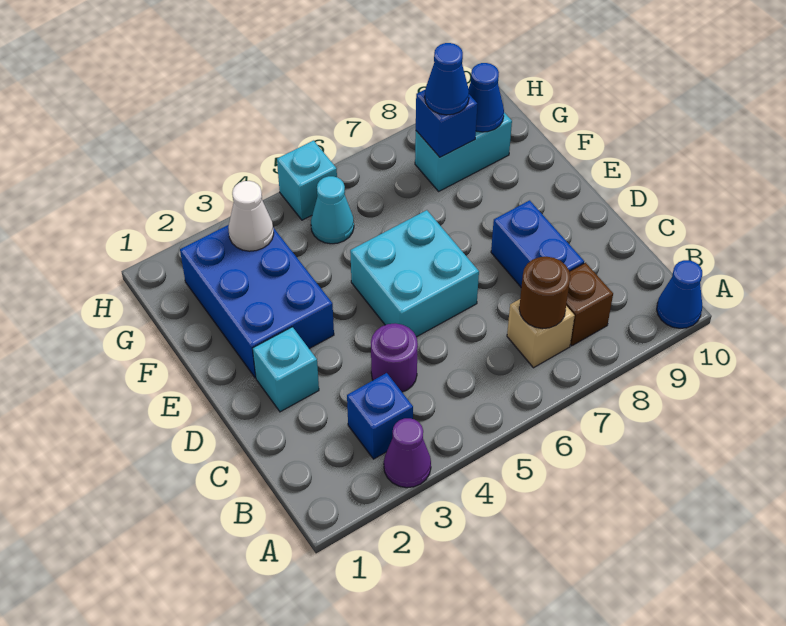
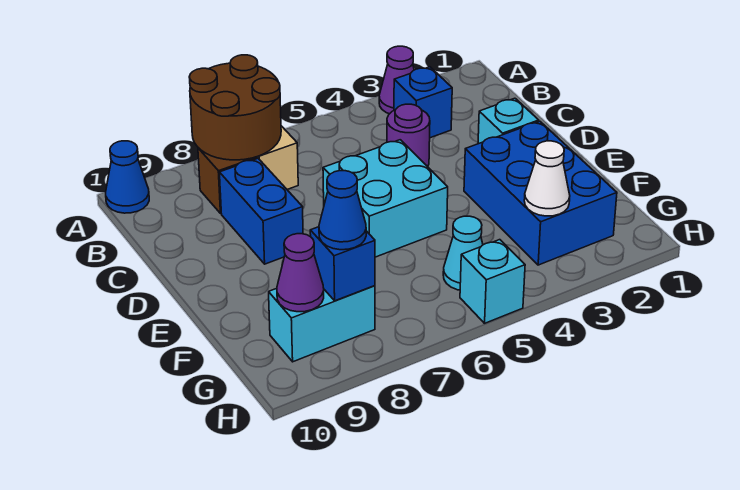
brown round brick B7 level 2 -> brown round brick A7:B8 level 2
blue cone G9 level 2 -> purple cone G9 level 2

